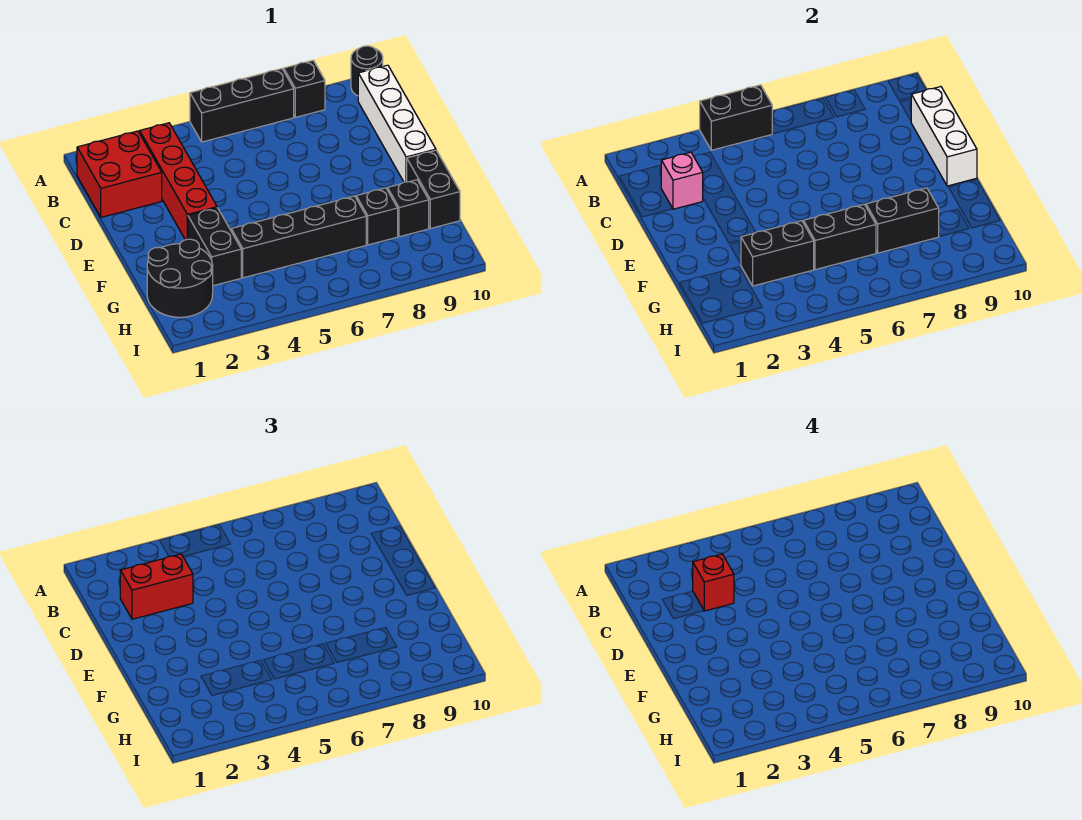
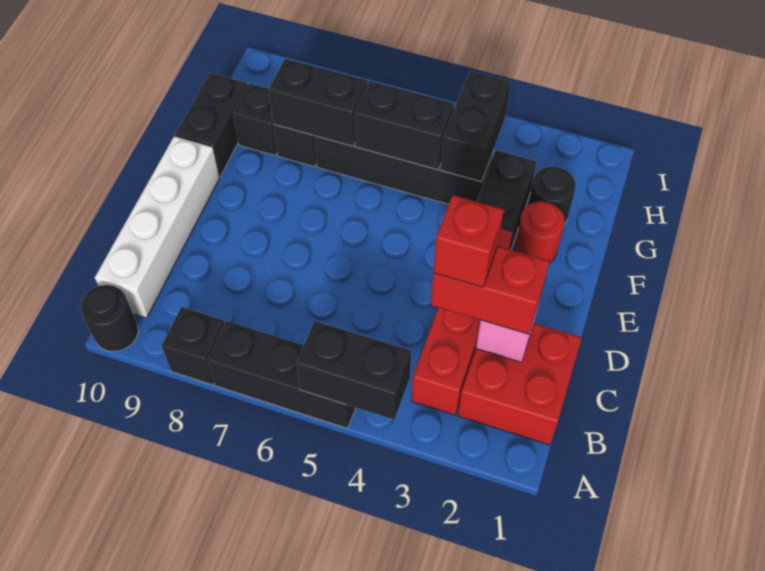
white brick C10:E10 level 2 -> none
none -> red round brick F2 level 1
black round brick G1:H2 level 1 -> black round brick G2 level 1
black brick G3:G4 level 2 -> black brick G4:H4 level 2

